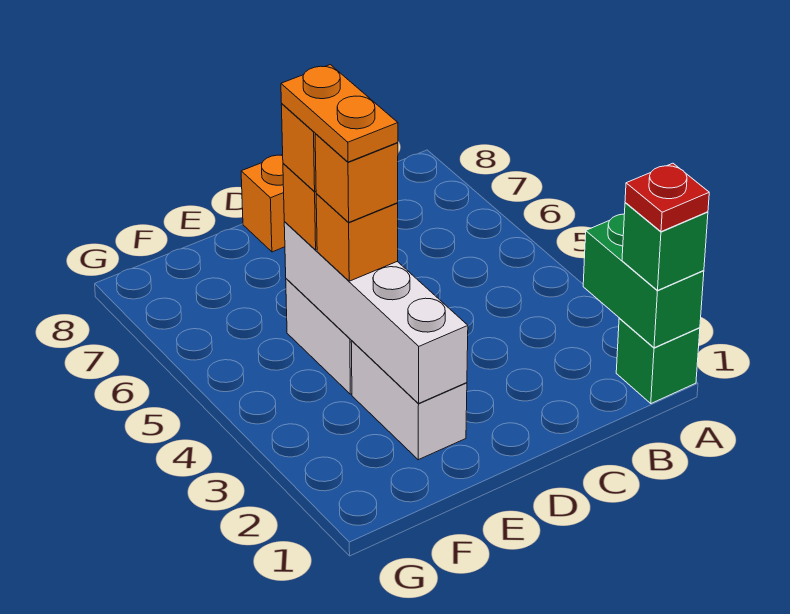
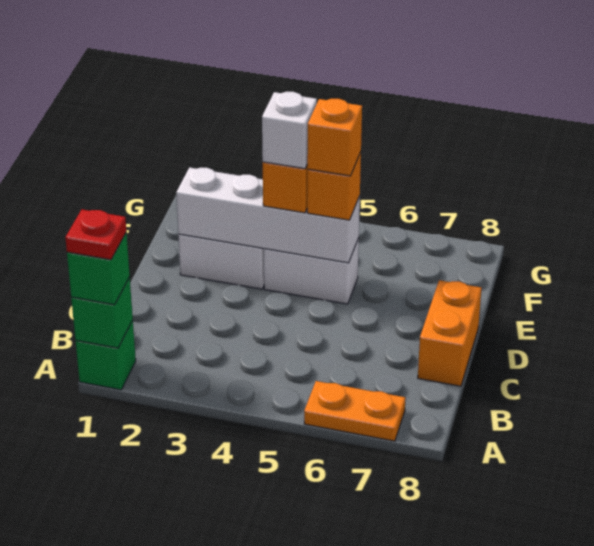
green brick A1:A2 level 2 -> green brick A1 level 2
orange brick E4 level 4 -> white brick E4 level 4
orange plate E4:E5 level 5 -> orange plate A6:A7 level 1

